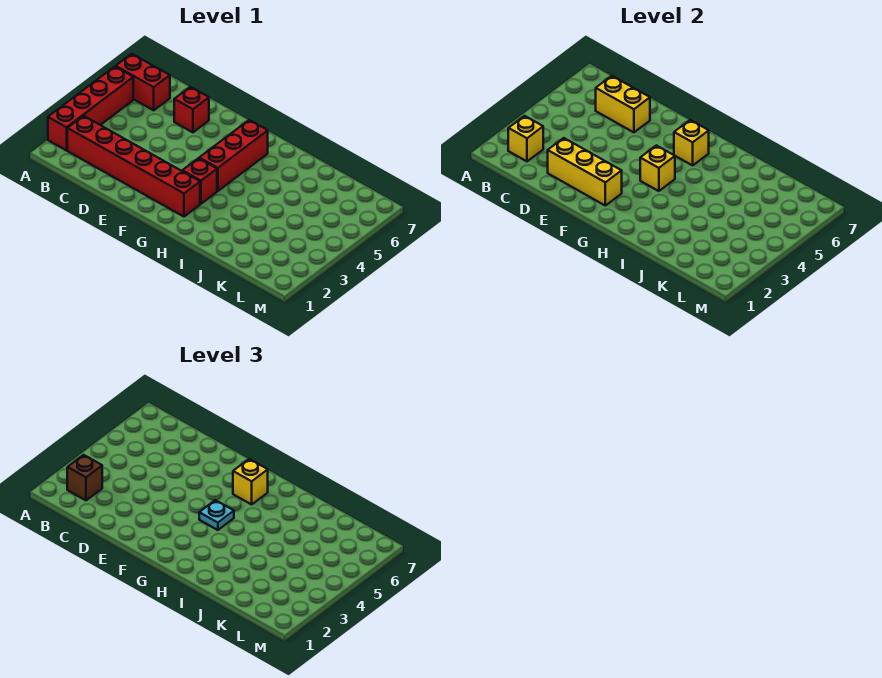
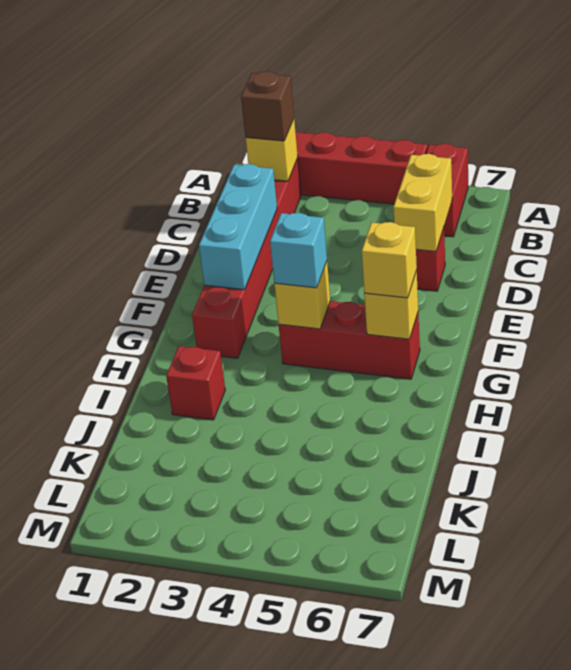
yellow brick D2:F2 level 2 -> cyan brick D2:F2 level 2
red brick G3 level 1 -> red brick I2 level 1
cyan plate G4 level 3 -> cyan brick G4 level 3

